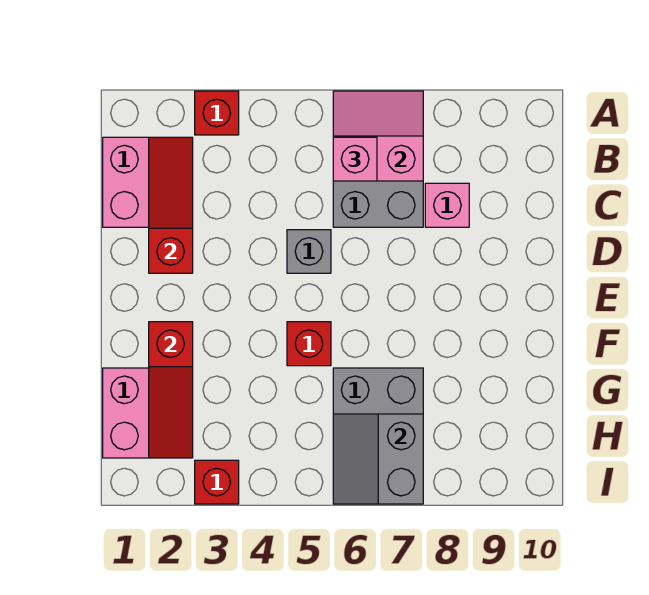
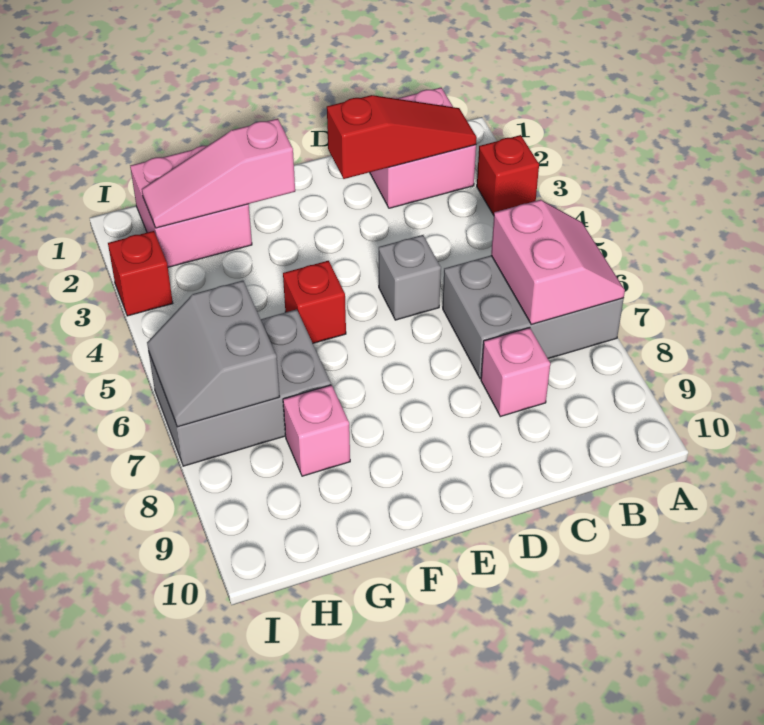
pink brick B6 level 3 -> pink brick G8 level 1
red slope F2:H2 level 2 top F -> pink slope F2:H2 level 2 top F
grey slope H6:I7 level 2 top 7 -> grey slope H6:I7 level 2 top H

